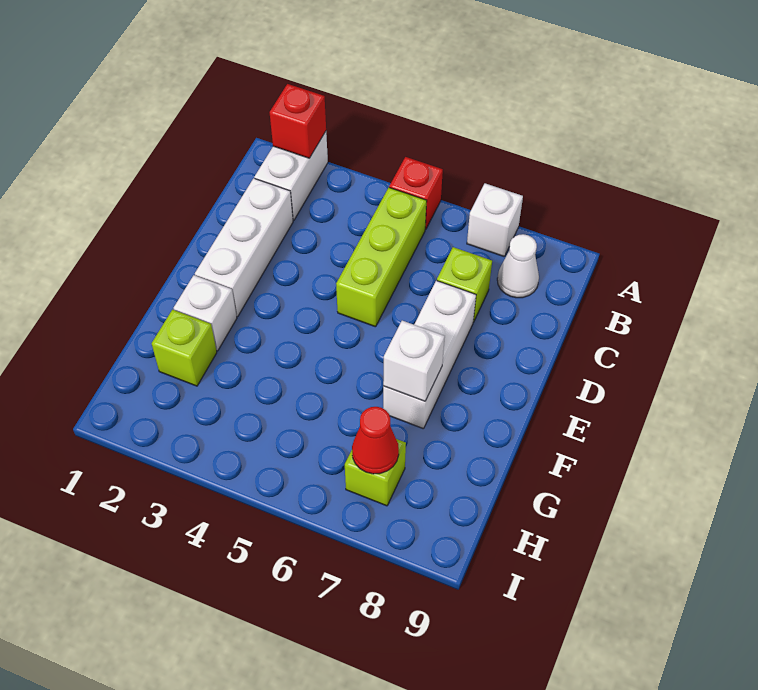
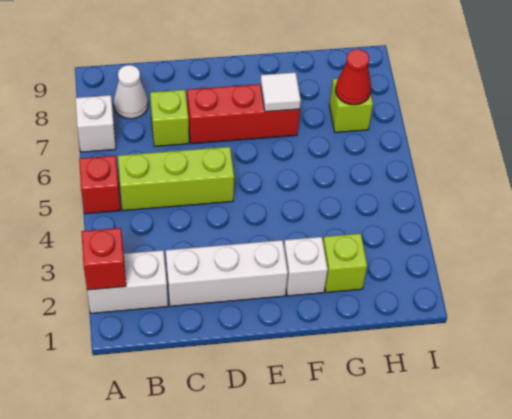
white brick D7:F7 level 1 -> red brick D7:F7 level 1
white brick F7 level 2 -> white tile F7 level 2

